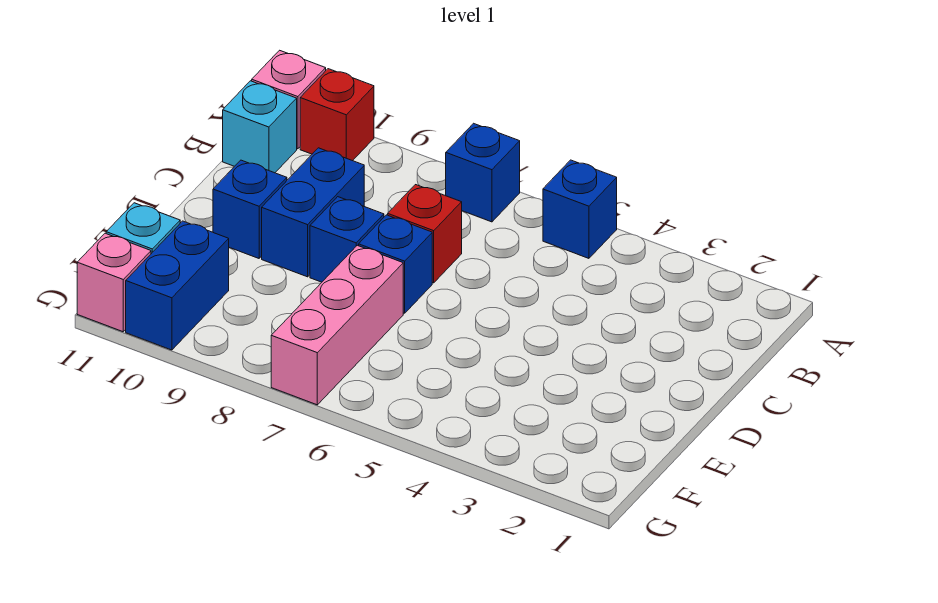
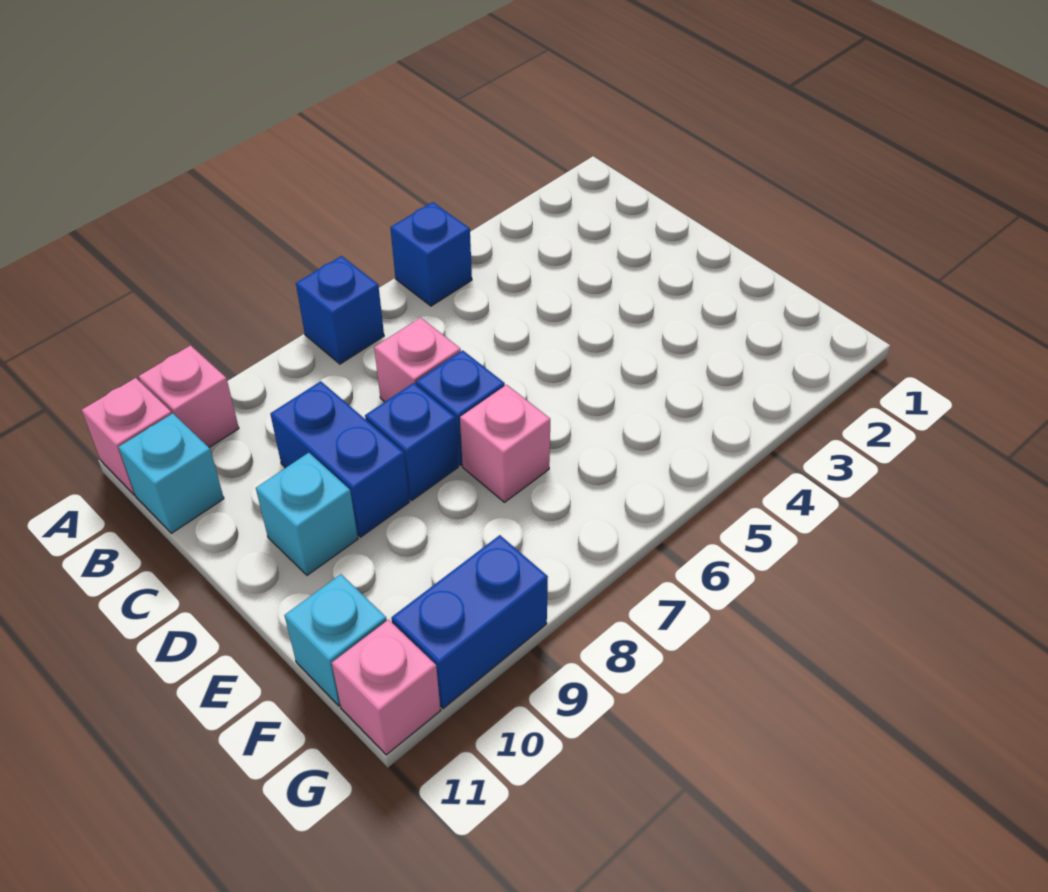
red brick A10 level 1 -> pink brick A10 level 1
red brick C7 level 1 -> pink brick C7 level 1
blue brick D10 level 1 -> cyan brick D10 level 1
pink brick E7:G7 level 1 -> pink brick E7 level 1
blue brick F10:G10 level 1 -> blue brick G9:G10 level 1

